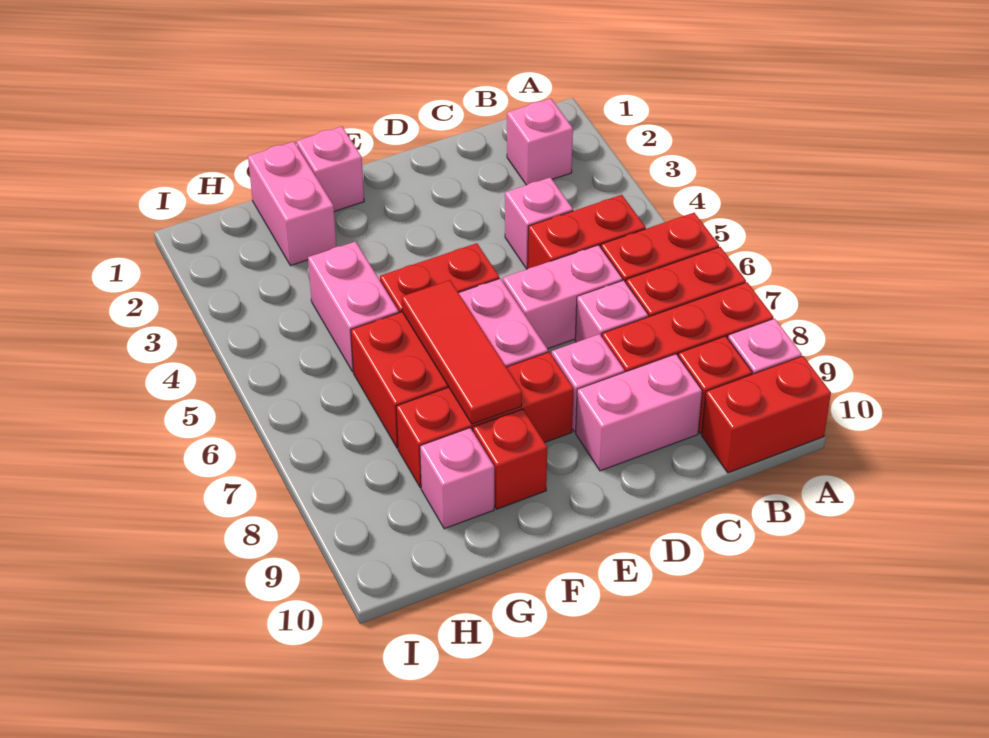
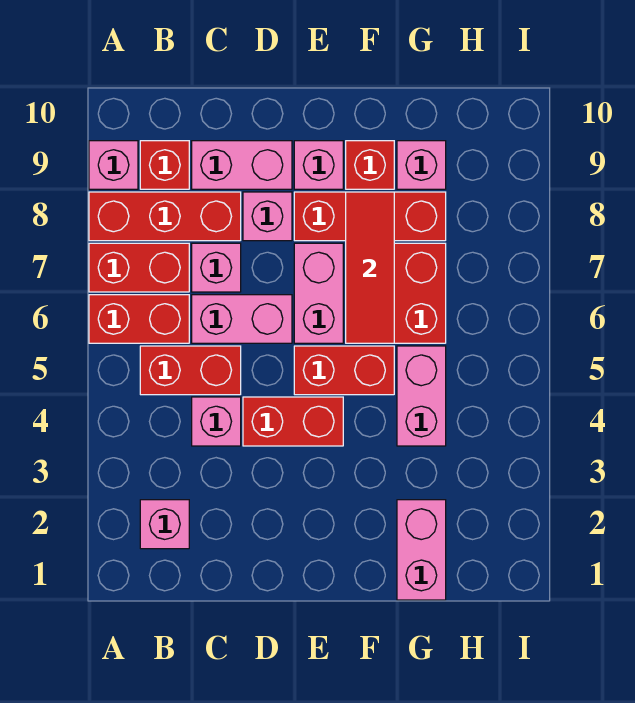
red brick A10:B10 level 1 -> red brick D4:E4 level 1
pink brick F1 level 1 -> pink brick E9 level 1

